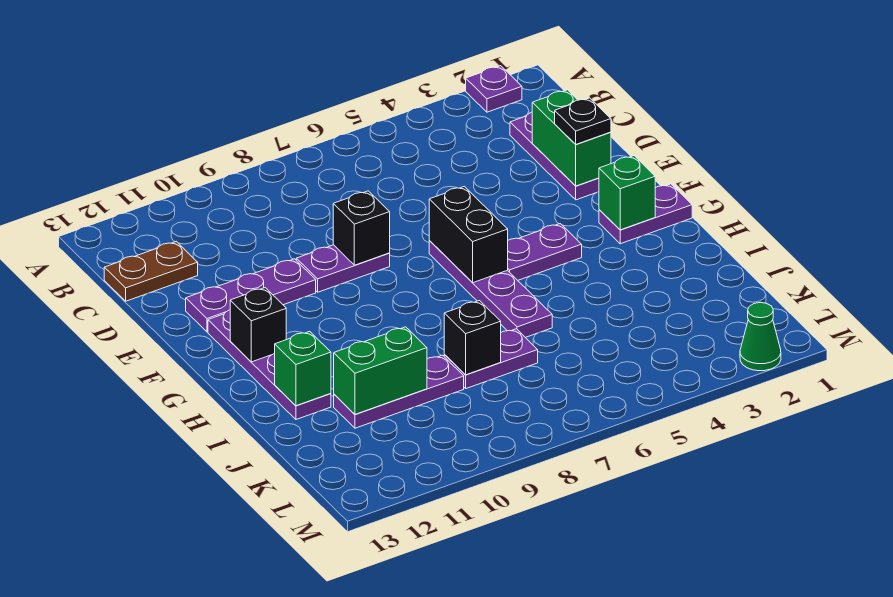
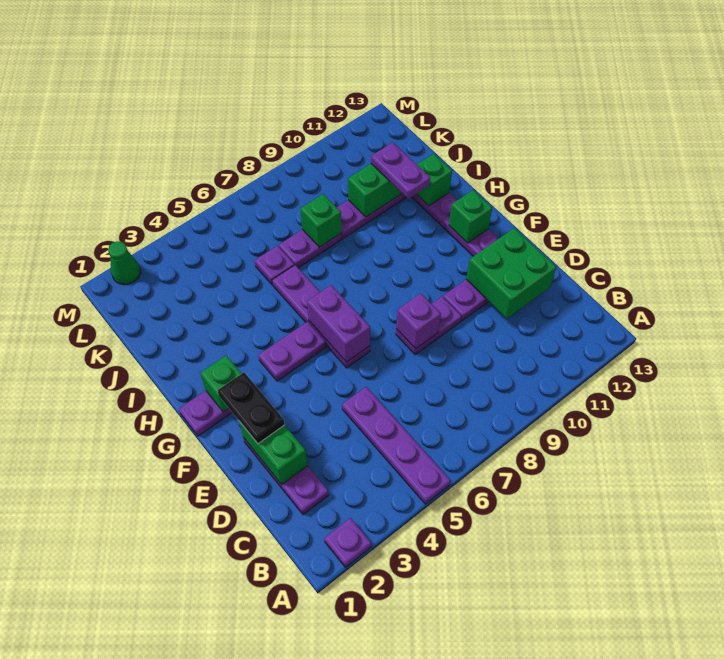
none -> purple plate A5:D5 level 1
brown plate C12:C13 level 1 -> none
none -> green brick D11:E12 level 2
black plate E2 level 3 -> black plate E2:F2 level 3
black brick E8 level 2 -> purple brick E8 level 2
black brick F6:G6 level 2 -> purple brick F6:G6 level 2
black brick G12 level 2 -> green brick G12 level 2
none -> purple plate I11:J11 level 3
none -> purple plate J6 level 1
black brick J8 level 2 -> green brick J8 level 2

